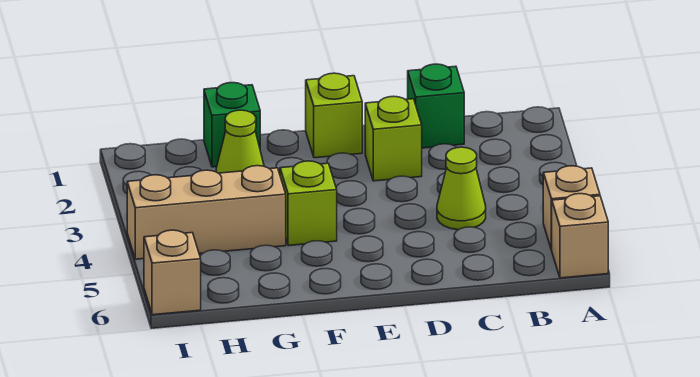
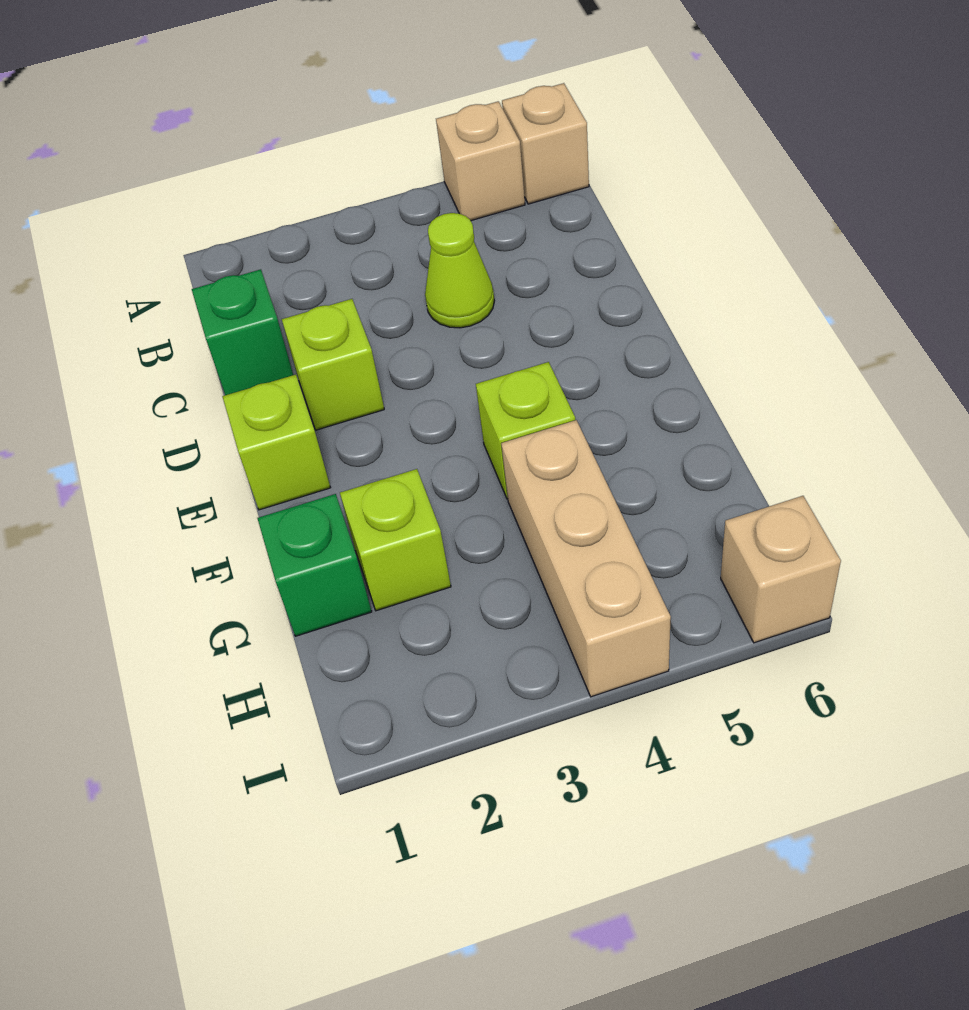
lime cone G2 level 1 -> lime brick G2 level 1

